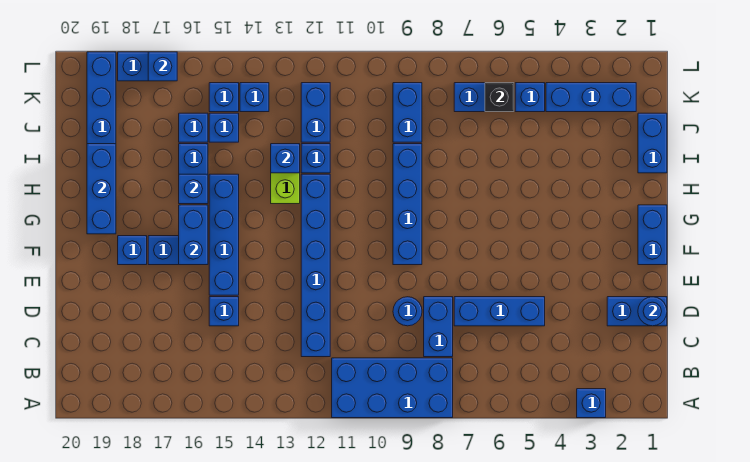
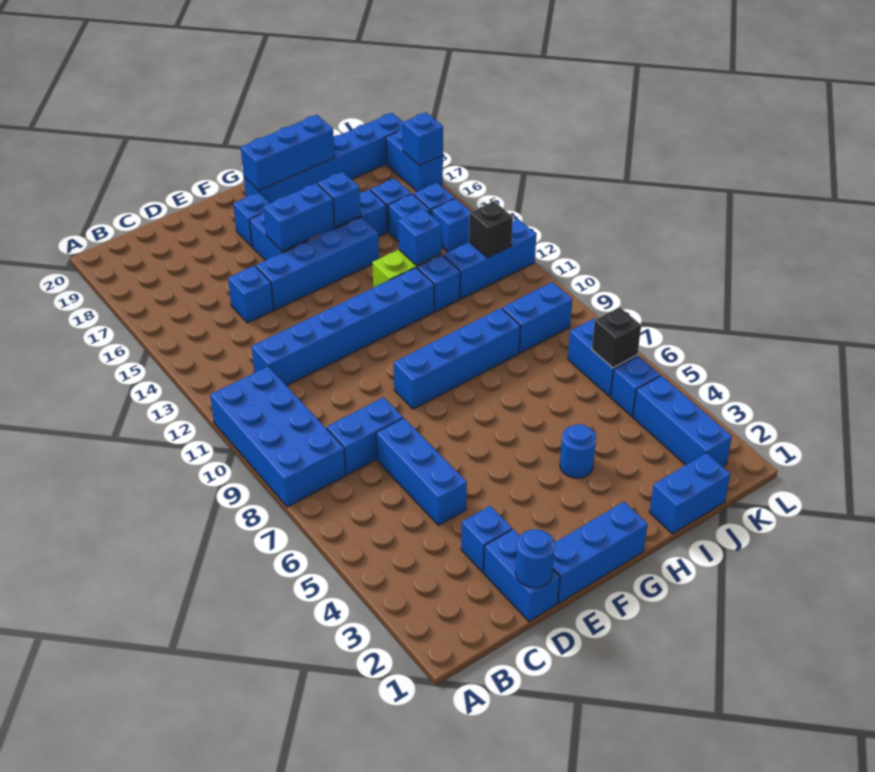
blue brick A3 level 1 -> blue brick D3 level 1
blue round brick D9 level 1 -> blue round brick H4 level 1
blue brick F1:G1 level 1 -> blue brick E1:G1 level 1
blue brick J12:K12 level 1 -> blue brick J12:L12 level 1
none -> black brick K12 level 2

